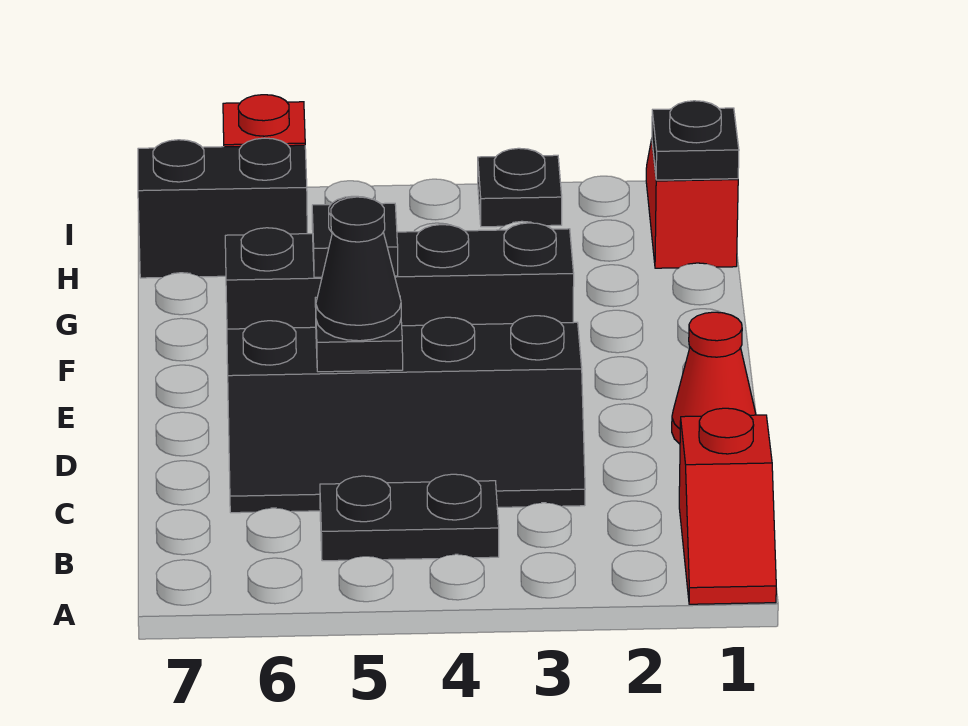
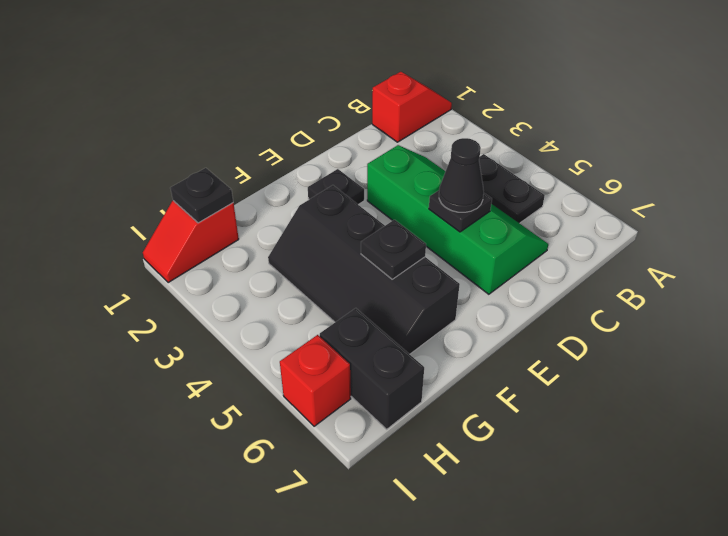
black slope C3:D6 level 1 top D -> green slope C3:D6 level 1 top D
red cone D1 level 1 -> none
black plate I3 level 1 -> black plate E2 level 1

